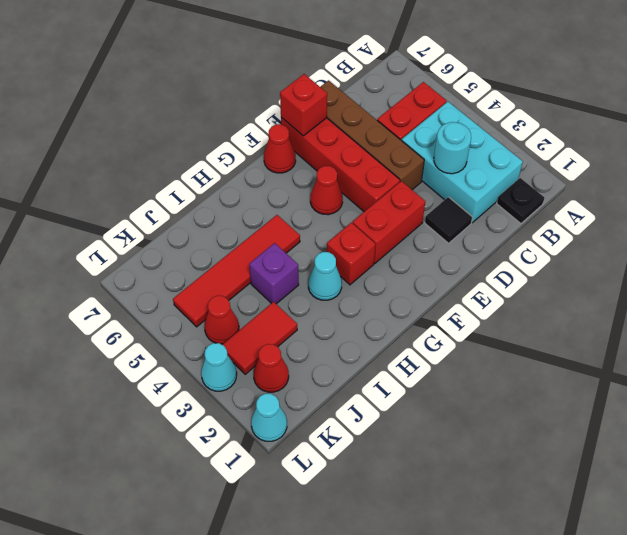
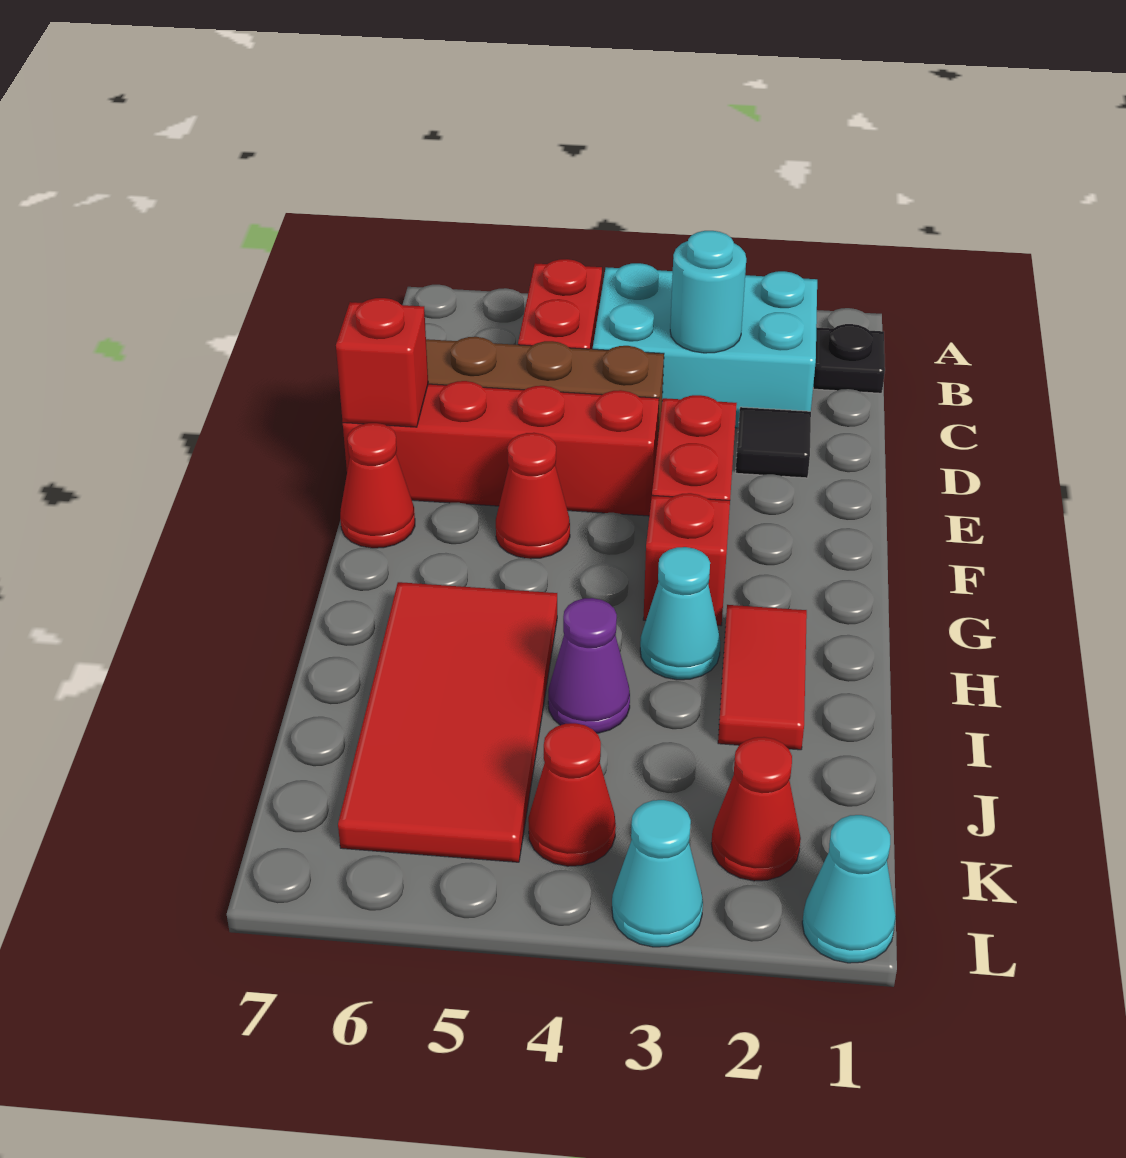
red tile H5:K5 level 1 -> red tile H5:K6 level 1
purple brick I4 level 1 -> purple cone I4 level 1
red tile J3:K3 level 1 -> red tile H2:I2 level 1

